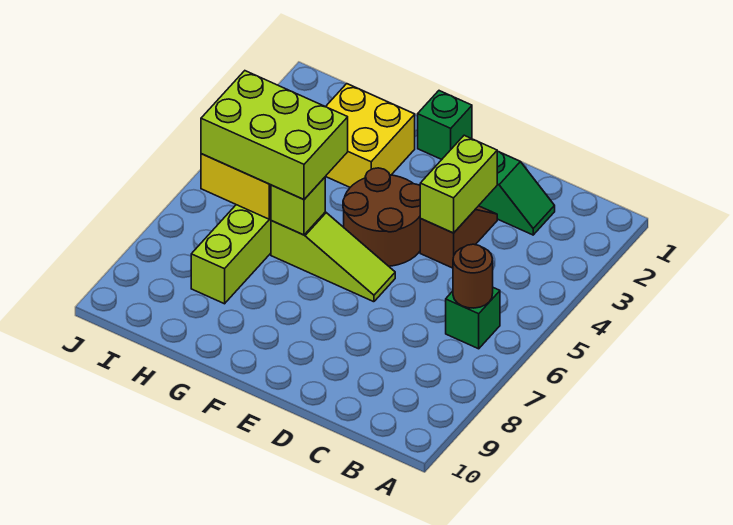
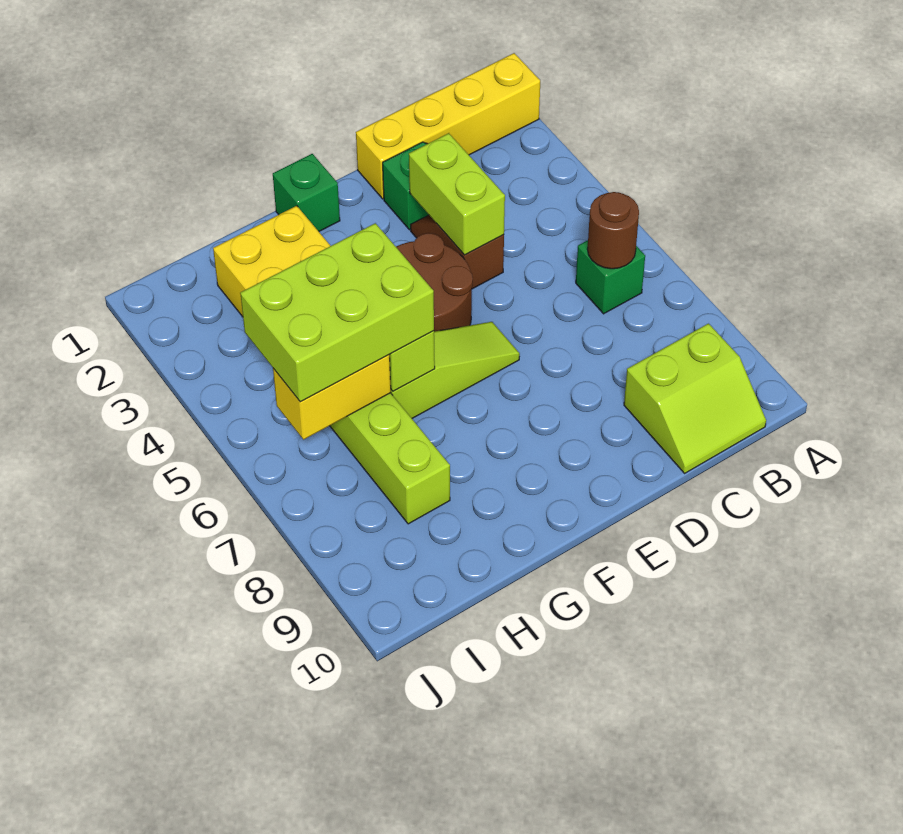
none -> yellow brick A1:D1 level 1
none -> lime slope B9:C10 level 1 top 9

